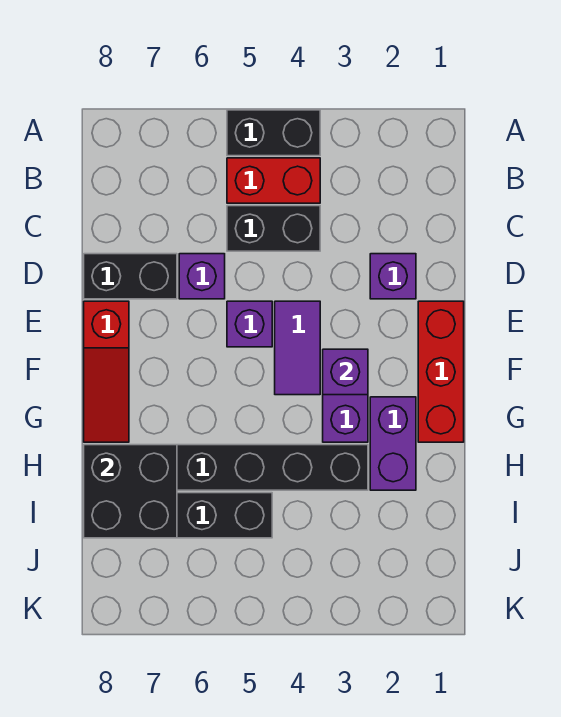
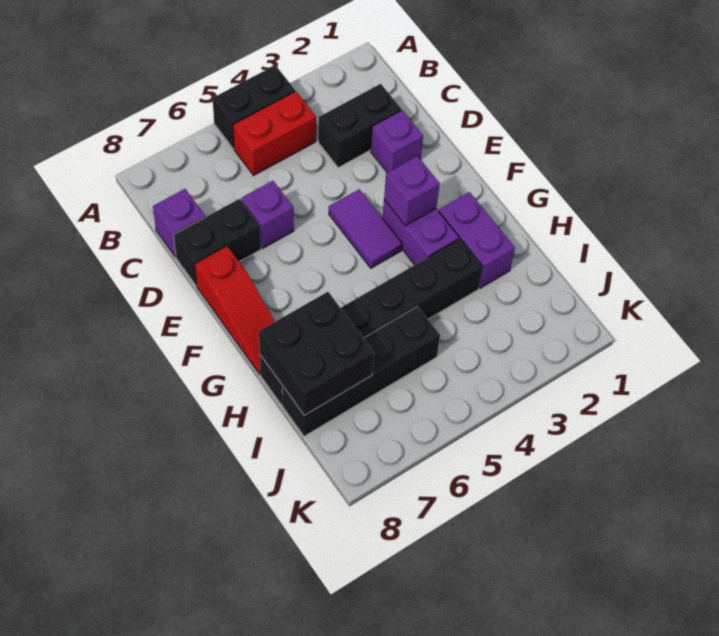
black brick C4:C5 level 1 -> black brick C2:C3 level 1
red brick E1:G1 level 1 -> none
purple brick E5 level 1 -> purple brick C8 level 1

